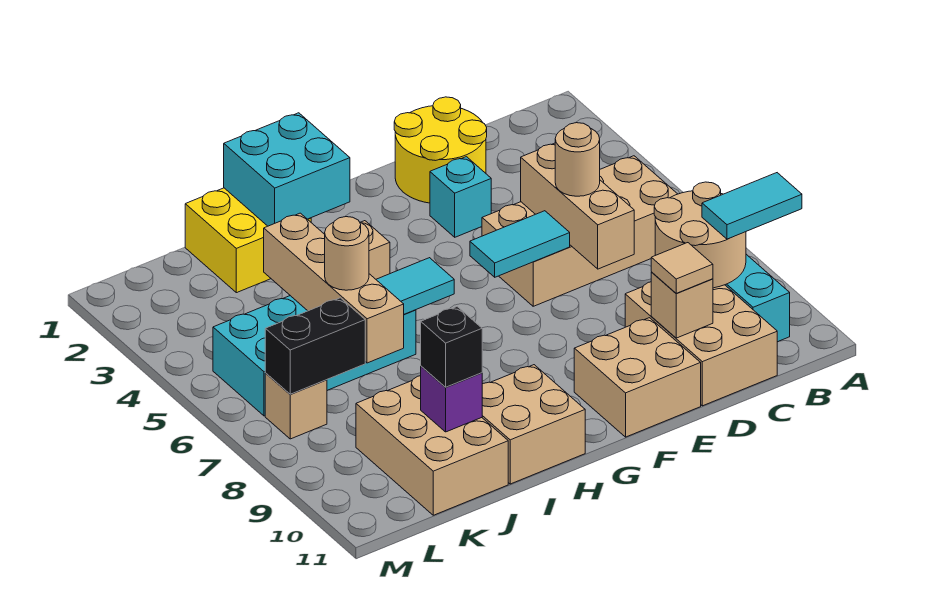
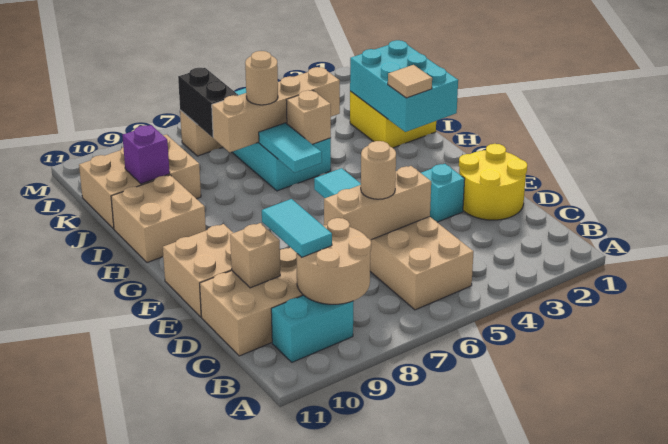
cyan tile A9:B9 level 3 -> cyan tile C9:D9 level 3
tan tile D10 level 3 -> tan tile H2 level 3
cyan brick H1:I2 level 2 -> cyan brick H1:J2 level 2
black brick J10 level 3 -> none

